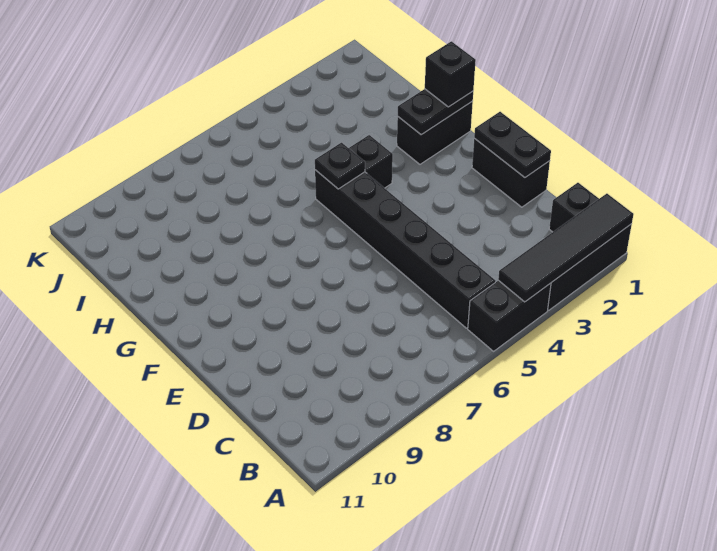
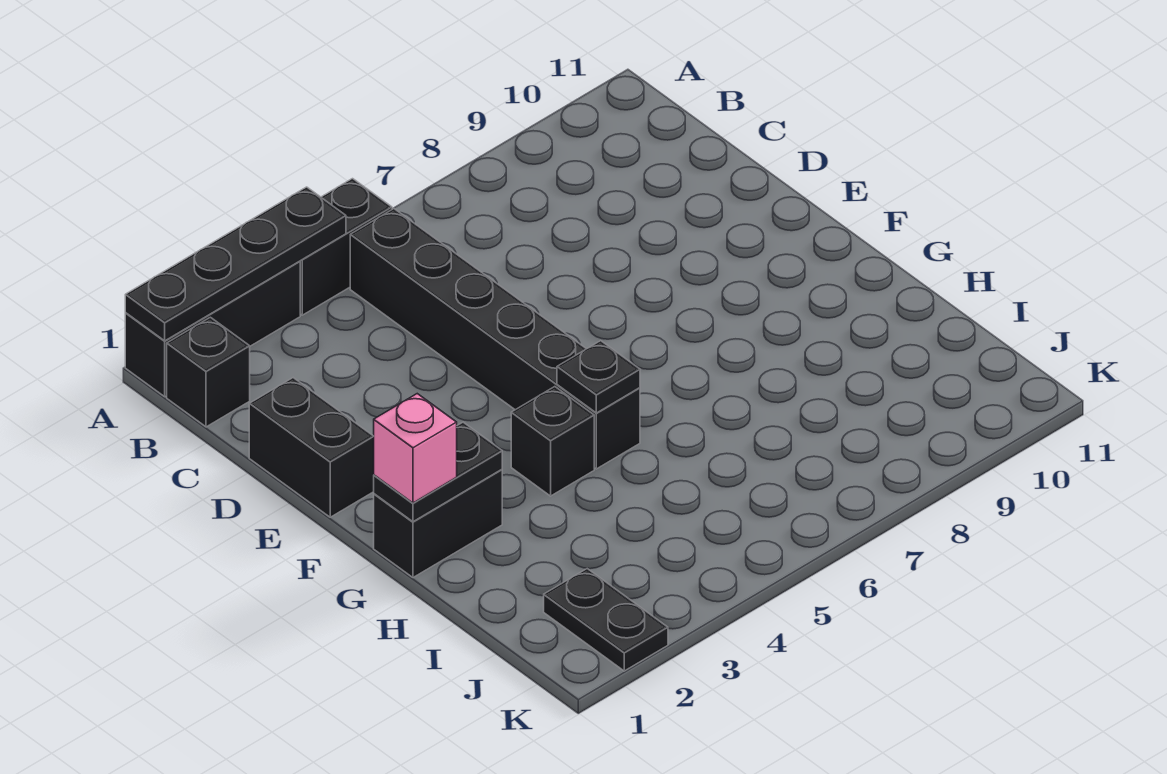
black tile A1:A4 level 2 -> black plate A1:A4 level 2
black plate D1:E1 level 2 -> black plate J2:K2 level 1
black brick G1 level 3 -> pink brick G1 level 3

